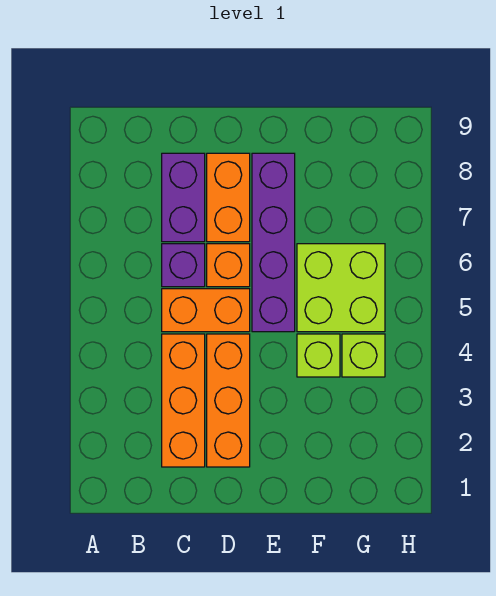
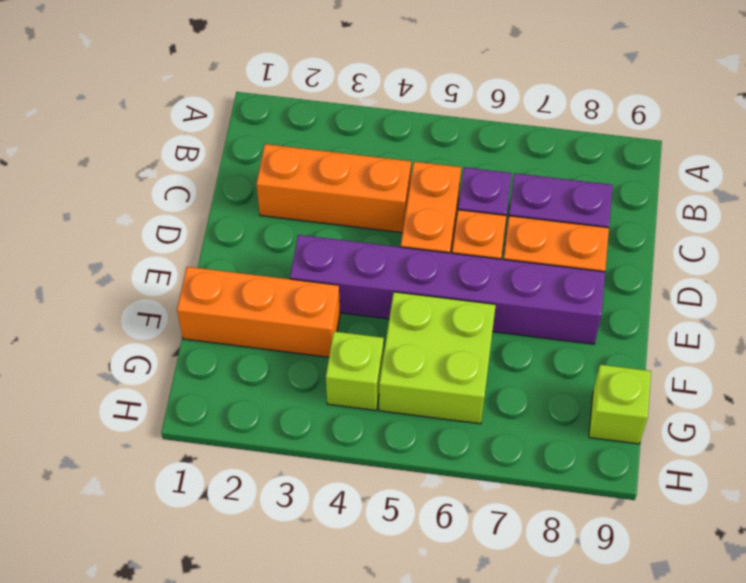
orange brick D2:D4 level 1 -> orange brick F1:F3 level 1
purple brick E5:E8 level 1 -> purple brick E3:E8 level 1
lime brick F4 level 1 -> lime brick G9 level 1

